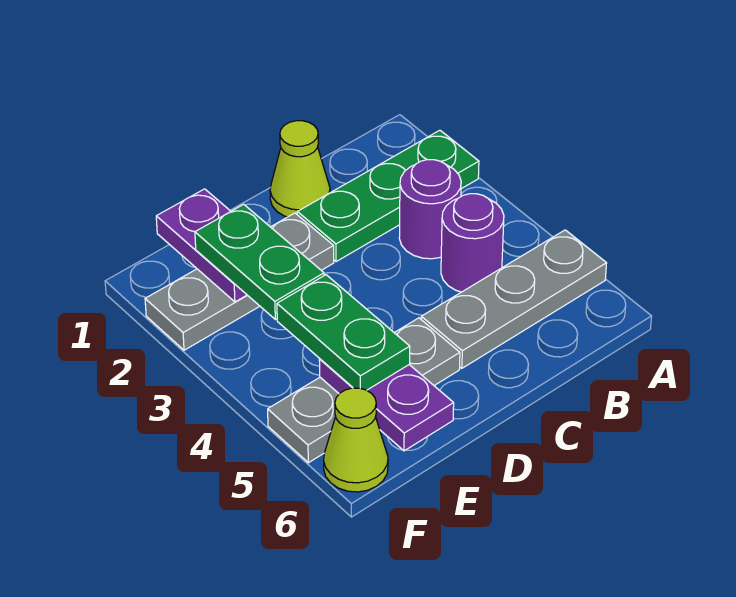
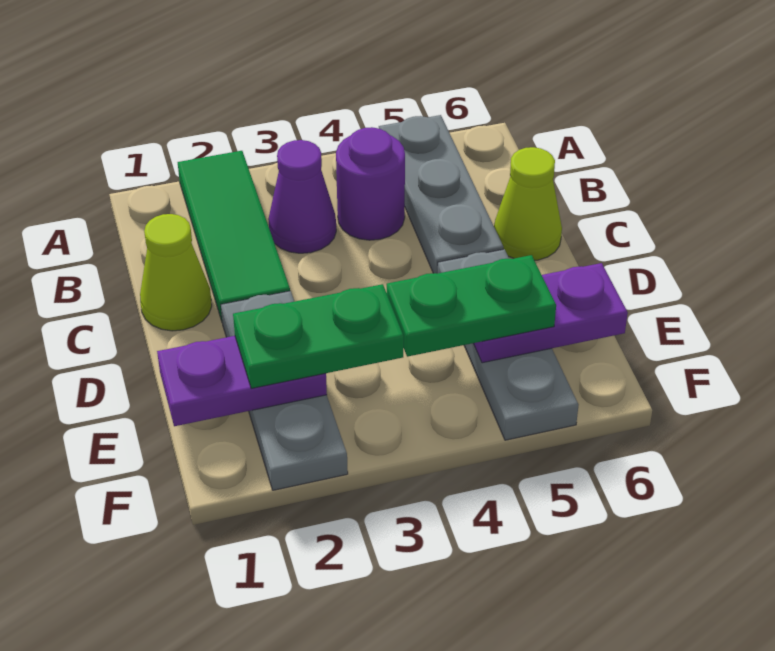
green plate A2:C2 level 1 -> green tile A2:C2 level 1
purple round brick B3 level 1 -> purple cone B3 level 1
lime cone F6 level 1 -> lime cone C6 level 1

